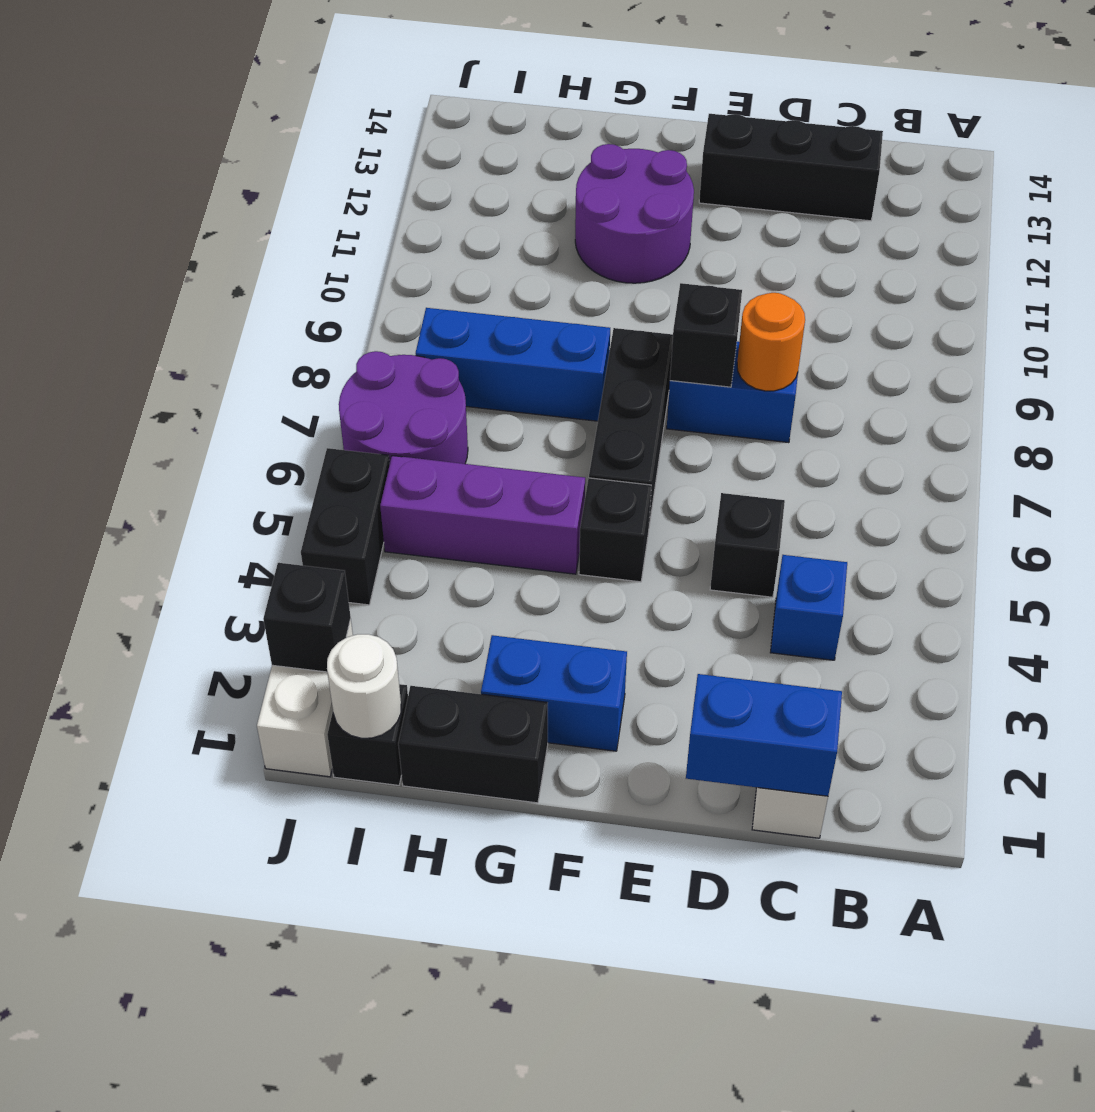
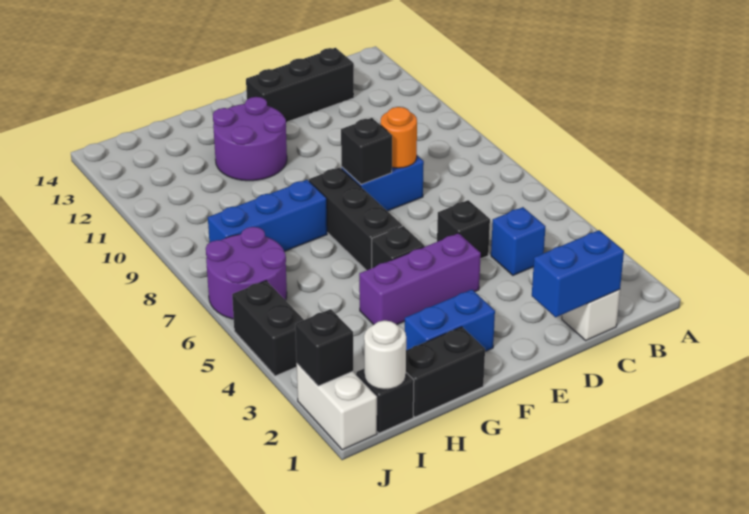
purple brick G5:I5 level 1 -> purple brick E4:G4 level 1

